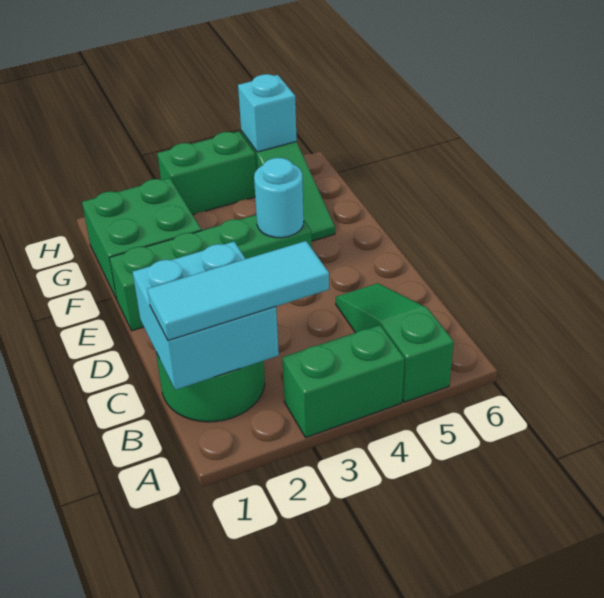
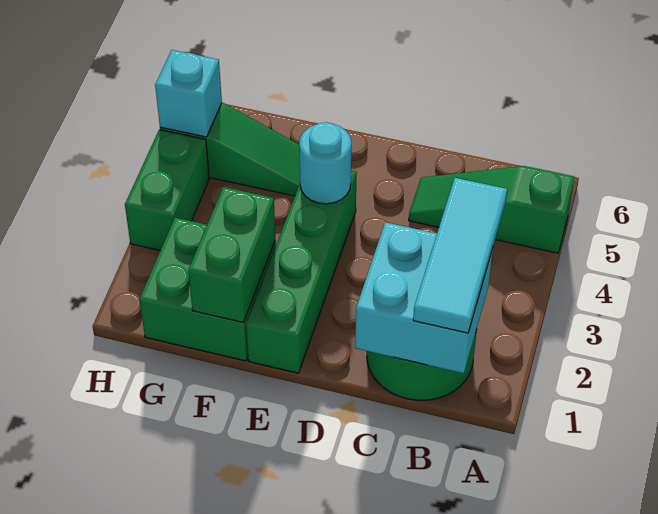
green brick A3:A4 level 1 -> green brick F1:F2 level 2

